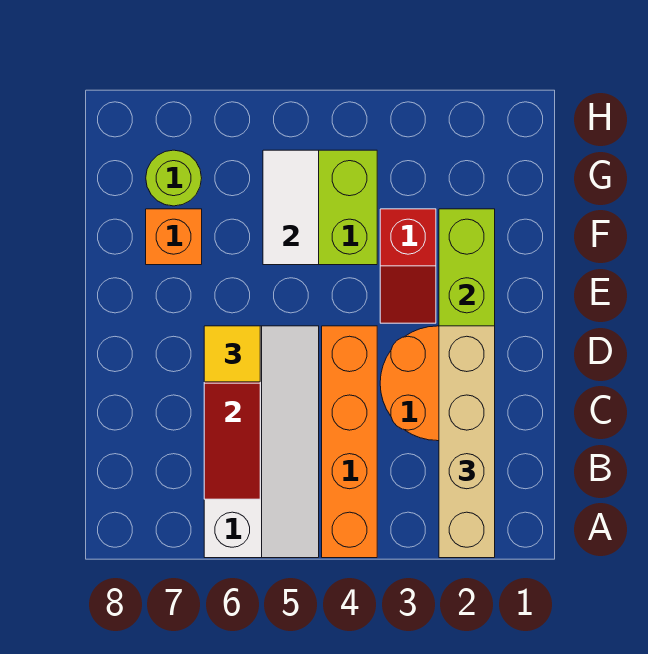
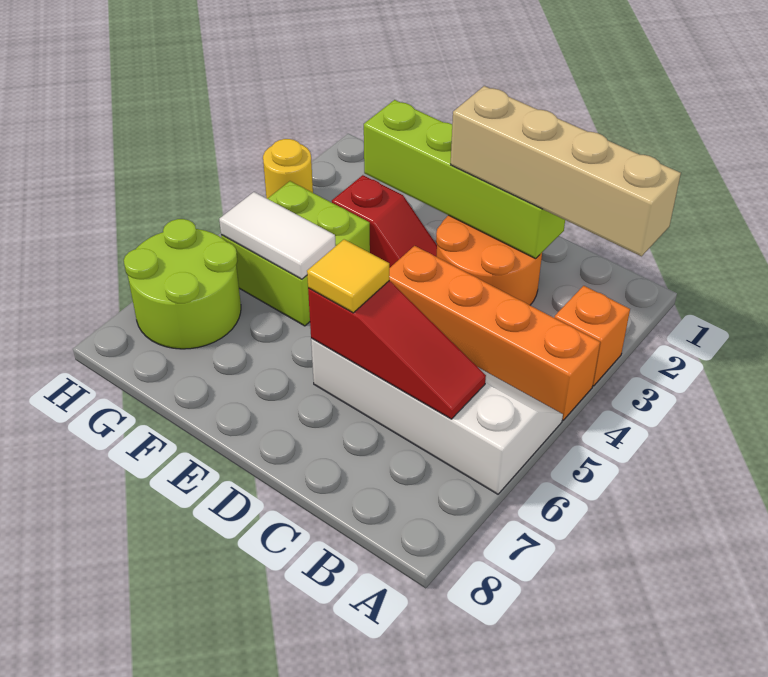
orange brick F7 level 1 -> orange brick A3 level 1
lime round brick G7 level 1 -> lime round brick G6:H7 level 1
none -> yellow round brick H3 level 1

